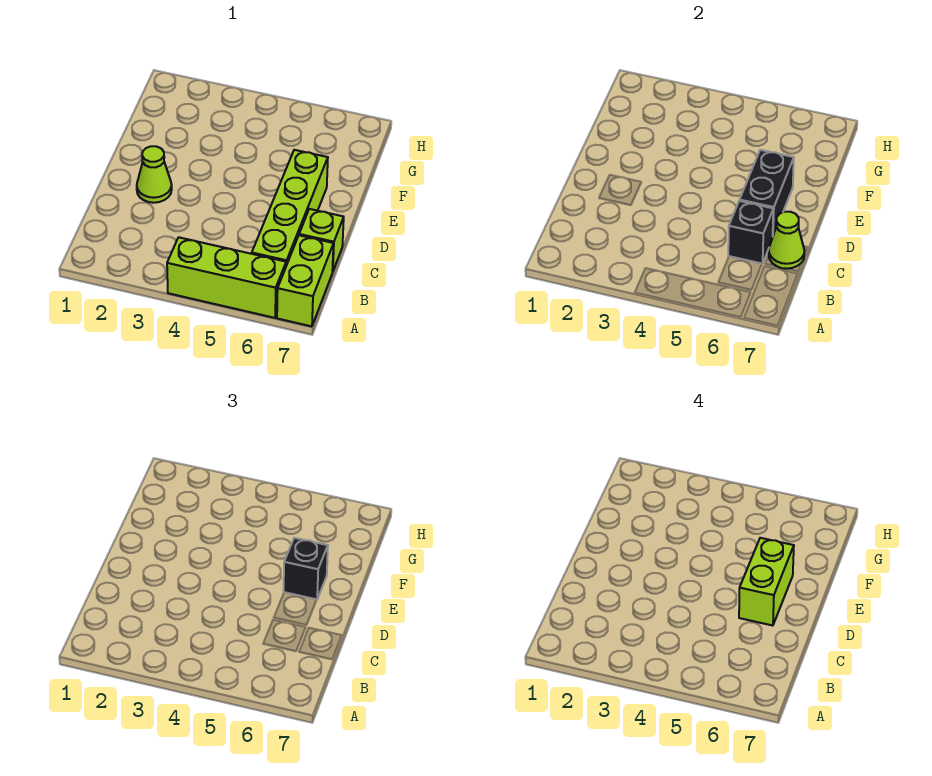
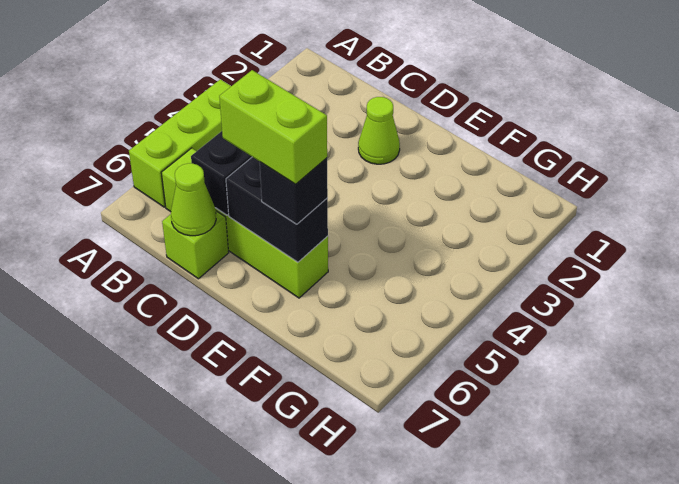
lime brick A7:B7 level 1 -> none

